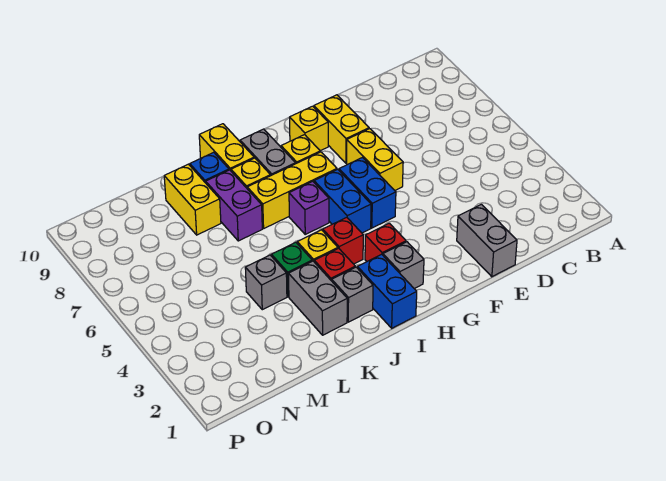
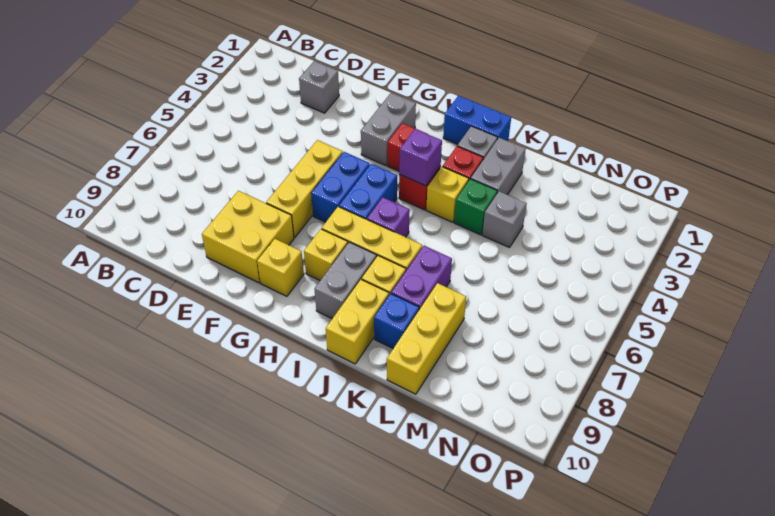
grey brick E1:E2 level 1 -> grey brick G2:G3 level 1
yellow brick F6:F7 level 1 -> yellow brick F5:F7 level 1
yellow brick F8:F9 level 1 -> yellow brick E8:F9 level 1
grey brick H2 level 1 -> grey brick D2 level 1
blue brick I1:I2 level 1 -> blue brick I1:J1 level 1
none -> purple brick I4 level 2
yellow brick L8:L9 level 1 -> yellow brick L8:L10 level 1

